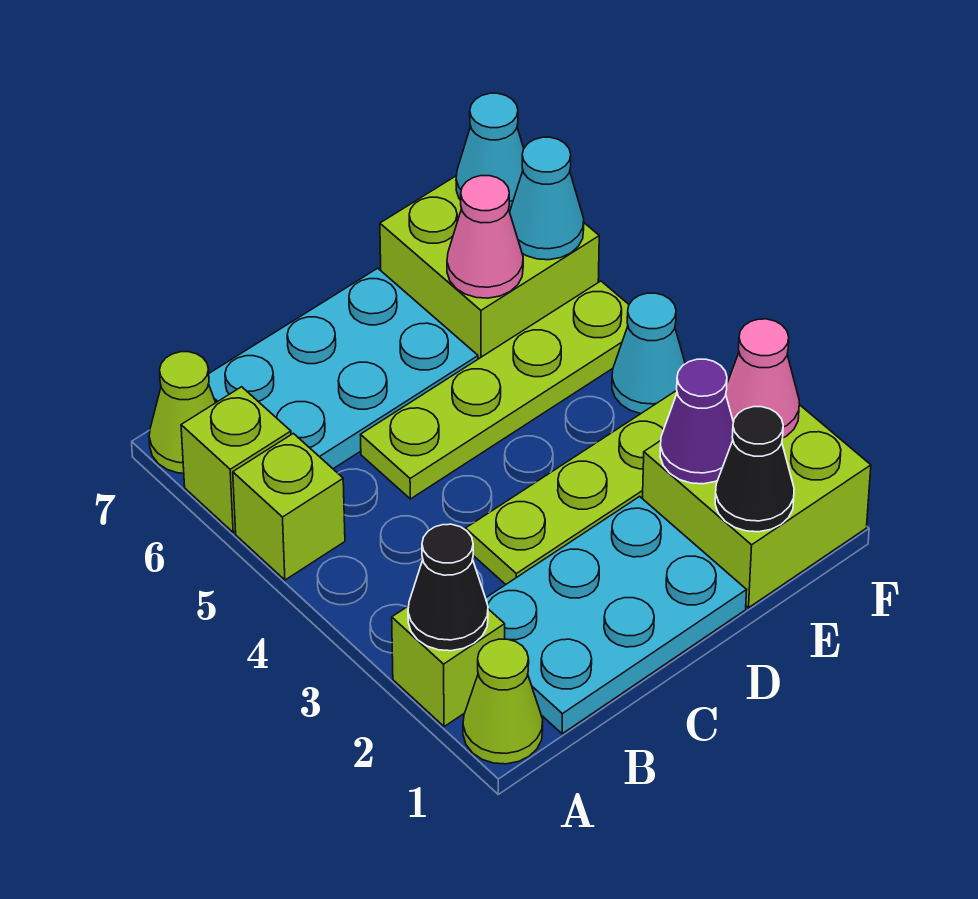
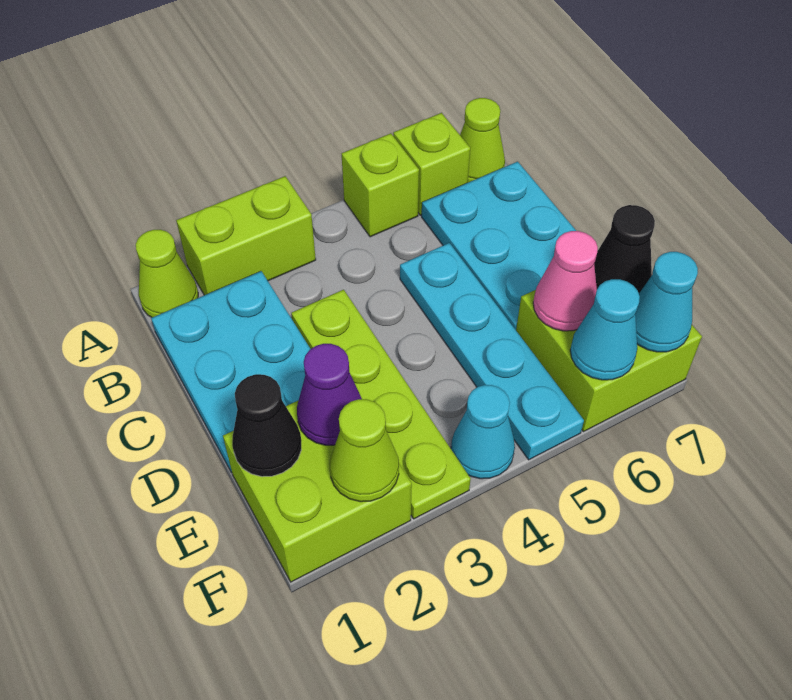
lime brick A2 level 1 -> lime brick A2:A3 level 1
black cone A2 level 2 -> black cone E7 level 2
lime plate C5:F5 level 1 -> cyan plate C5:F5 level 1
pink cone F2 level 2 -> lime cone F2 level 2

